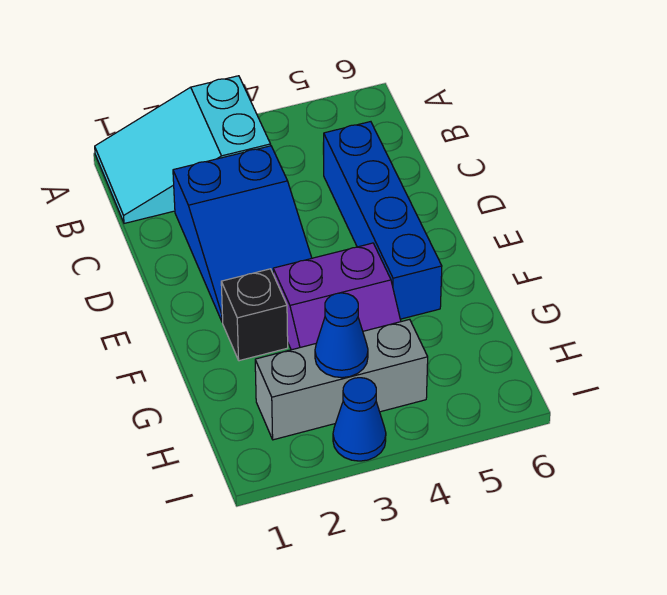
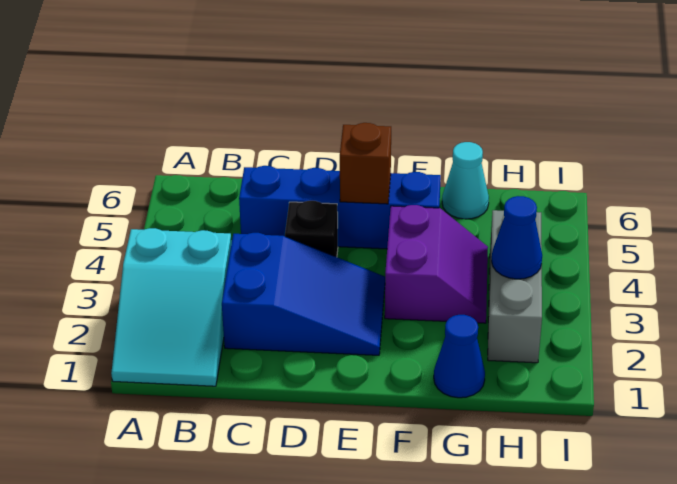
none -> brown brick E5 level 2
black brick F2 level 1 -> black brick D4 level 1
none -> cyan cone G6 level 1
blue cone I3 level 1 -> blue cone G1 level 1

